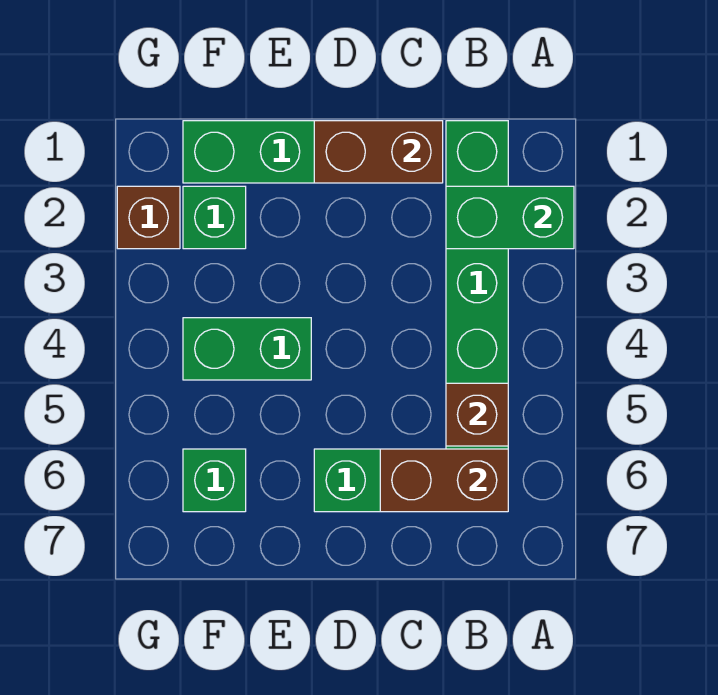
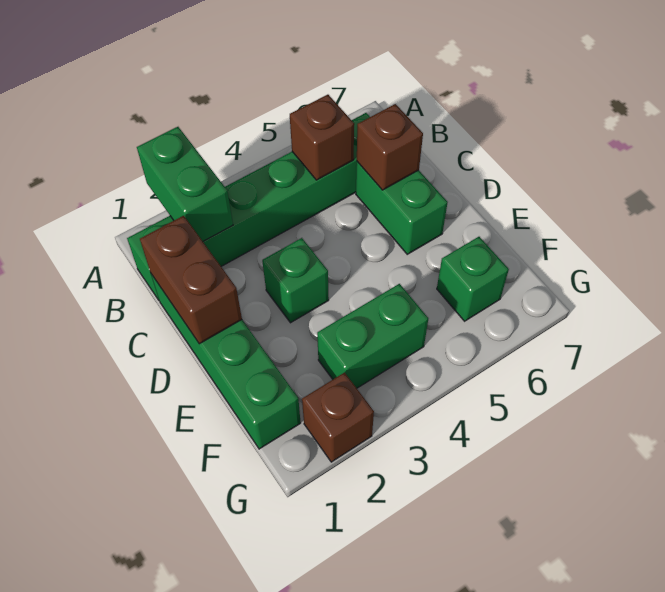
brown brick B6:C6 level 2 -> brown brick C6 level 2
green brick E4:F4 level 1 -> green brick F3:F4 level 1
green brick F2 level 1 -> green brick D3 level 1

